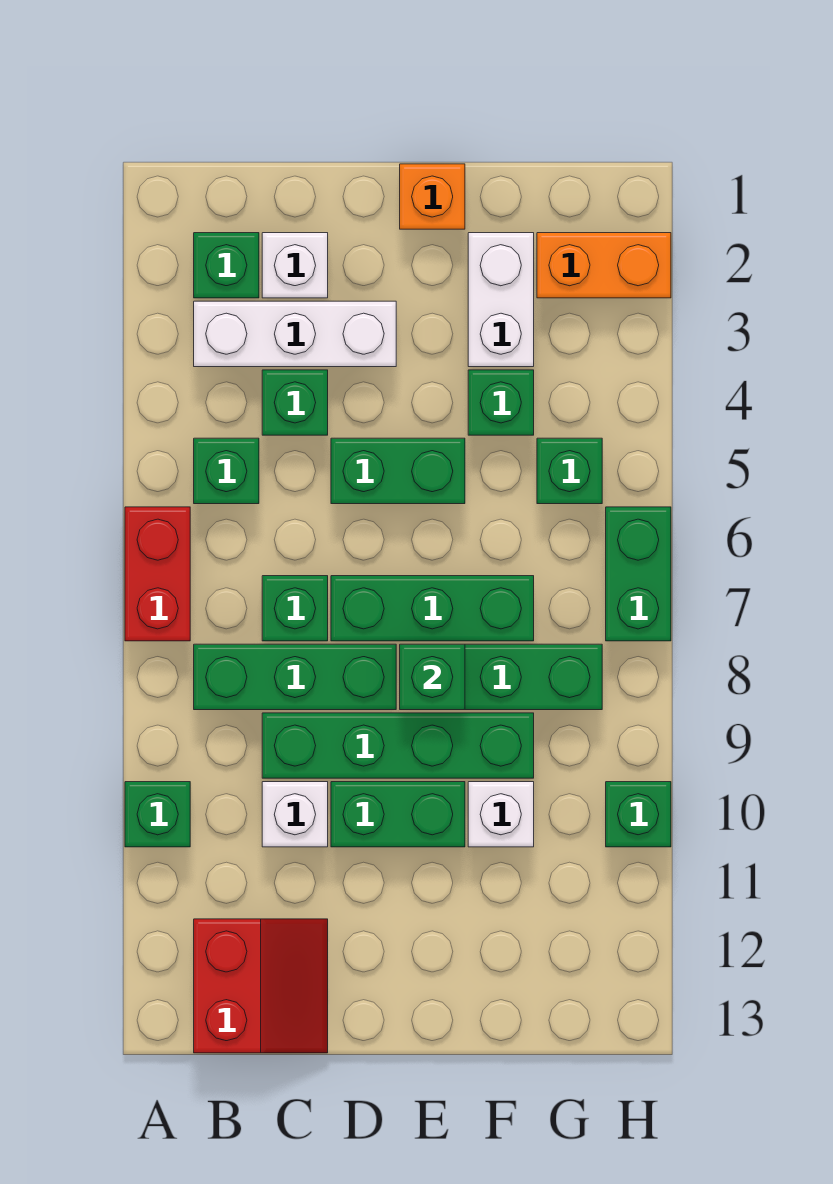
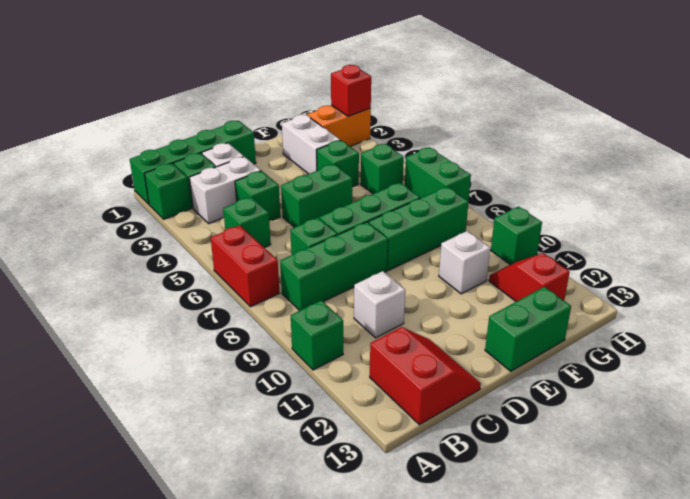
white brick B3:D3 level 1 -> white brick B3:C3 level 1
green brick C9:F9 level 1 -> green brick A1:D1 level 1
green brick D10:E10 level 1 -> green brick E13:F13 level 1
orange brick E1 level 1 -> none
green brick E8 level 2 -> green brick A2 level 1
none -> red slope G11:G12 level 1 top 12
none -> red brick H2 level 2

